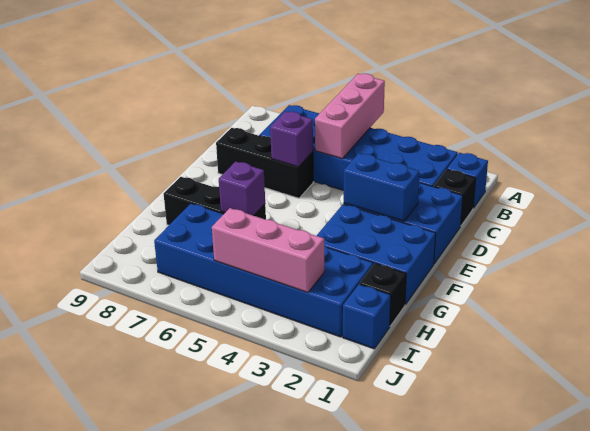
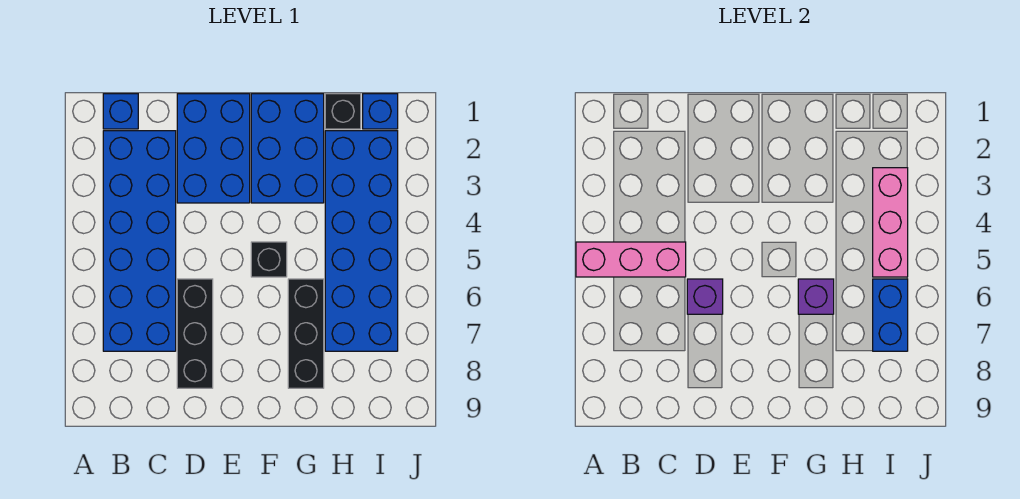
black brick C1 level 1 -> black brick F5 level 1
blue brick E2:E3 level 2 -> blue brick I6:I7 level 2

